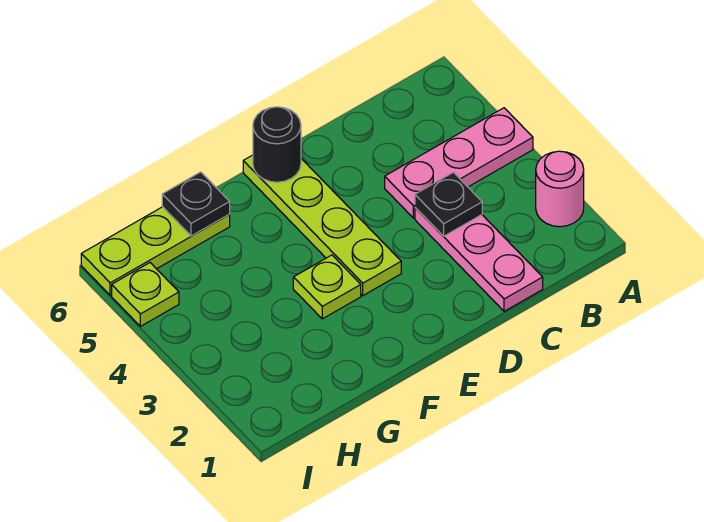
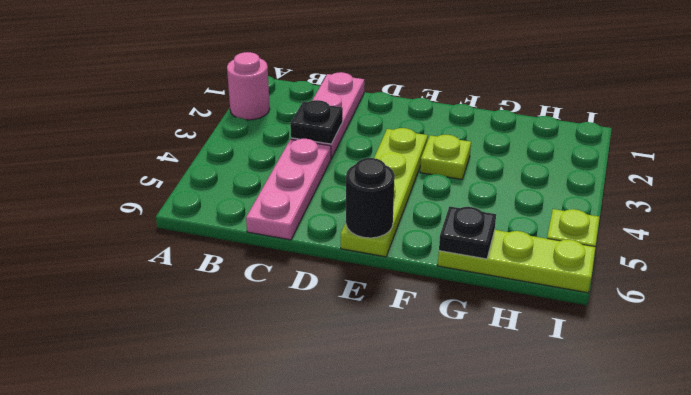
pink plate A4:C4 level 1 -> pink plate C4:C6 level 1

